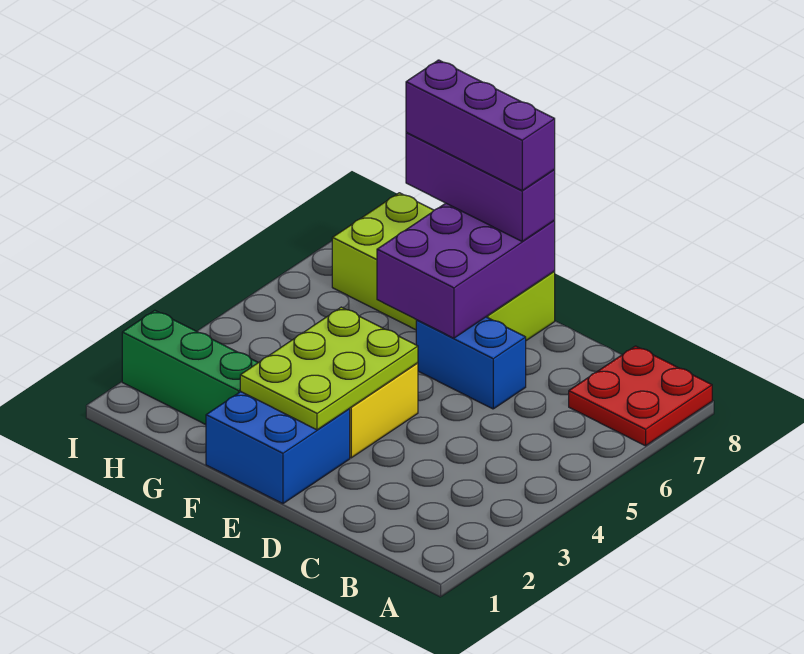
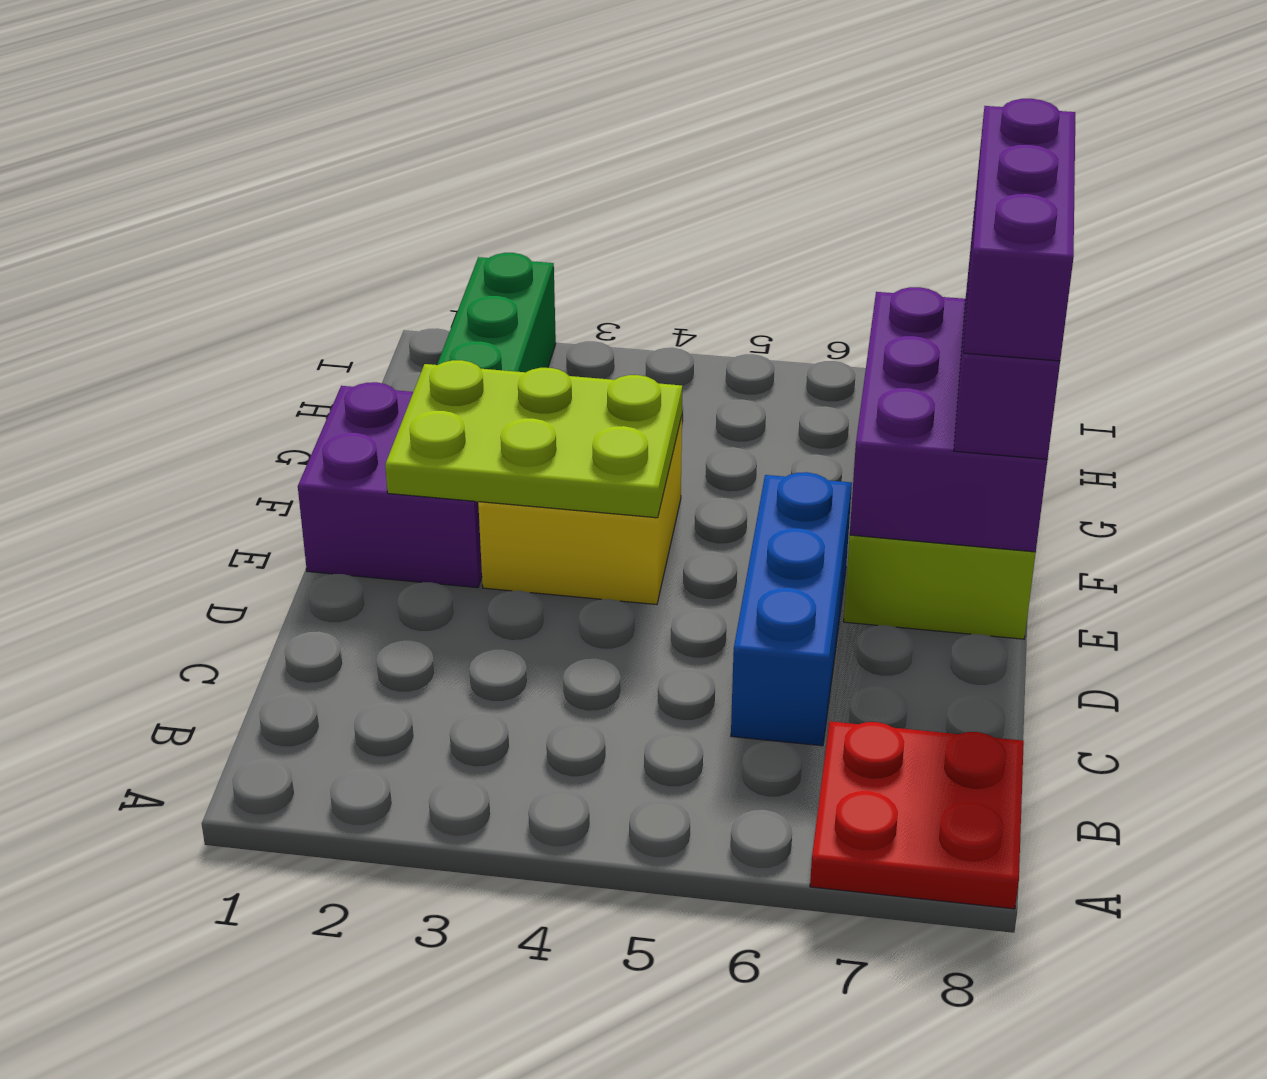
blue brick D6:E6 level 1 -> blue brick C6:E6 level 1
blue brick E1:F2 level 1 -> purple brick E1:F2 level 1
purple brick E6:F8 level 2 -> purple brick E7:G8 level 2

